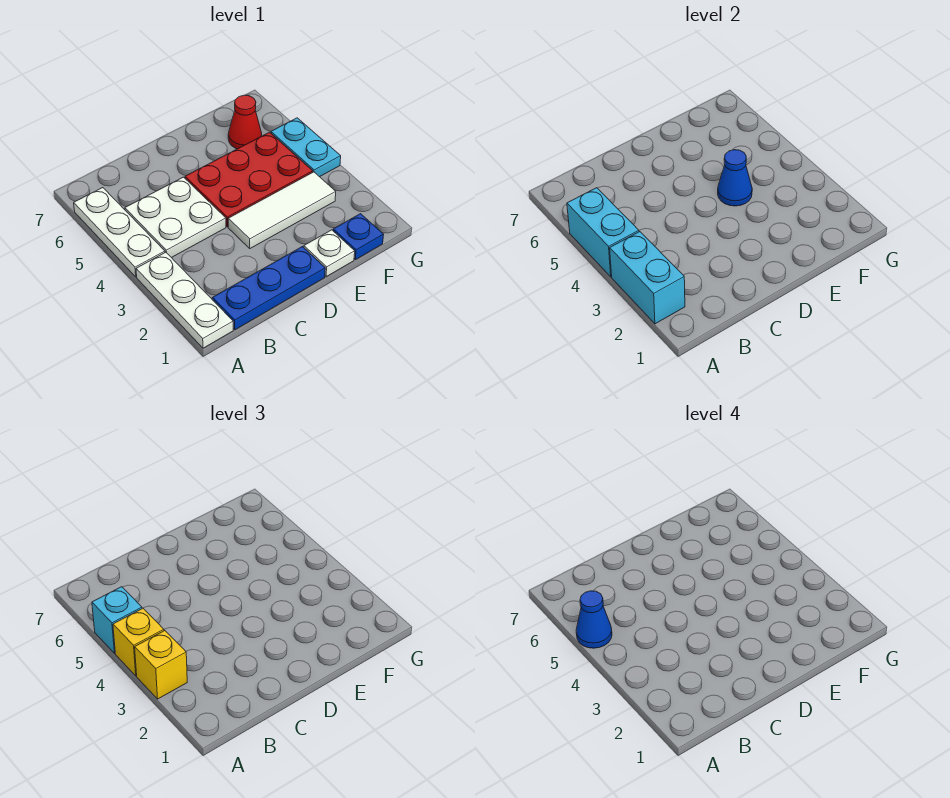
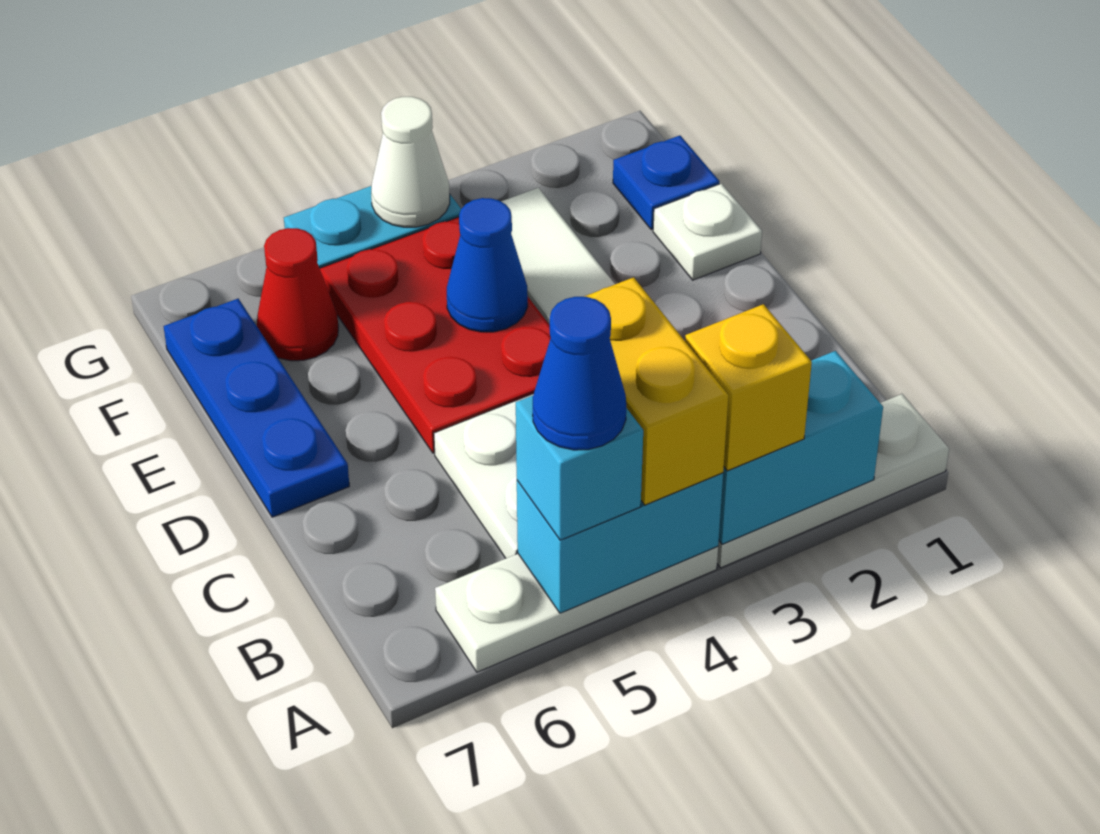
yellow brick A4 level 3 -> yellow brick A4:B4 level 3
blue plate B1:D1 level 1 -> blue plate D7:F7 level 1
none -> white cone G4 level 2

